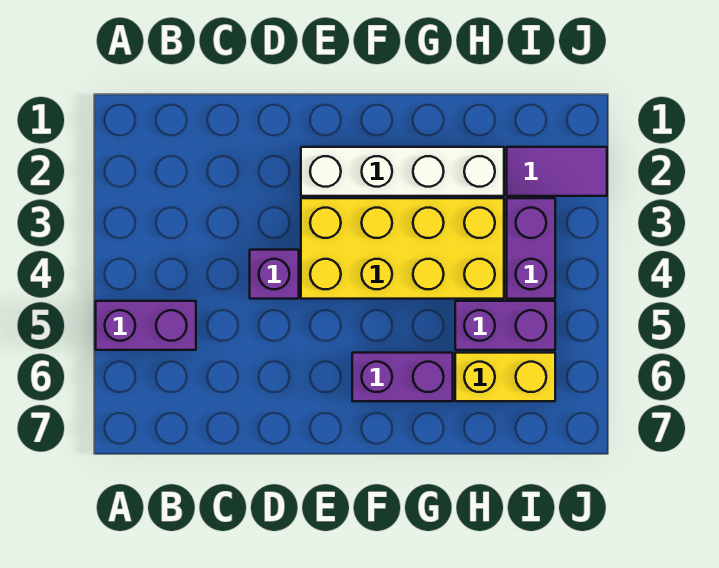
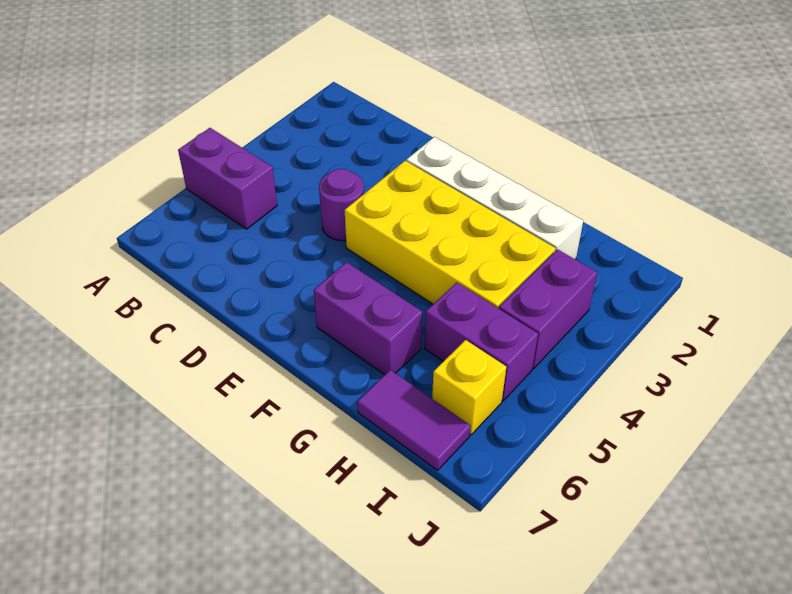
purple brick D4 level 1 -> purple round brick D4 level 1
yellow brick H6:I6 level 1 -> yellow brick I6 level 1
purple tile I2:J2 level 1 -> purple tile H7:I7 level 1

